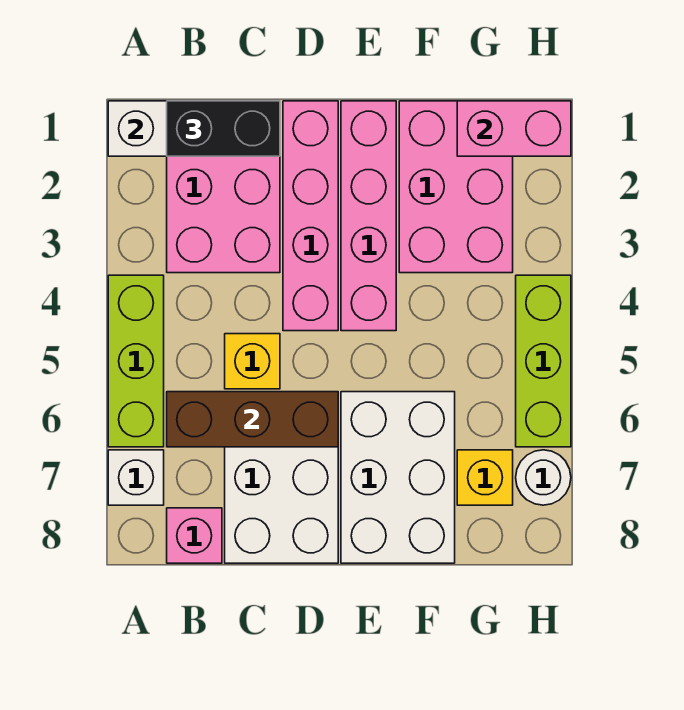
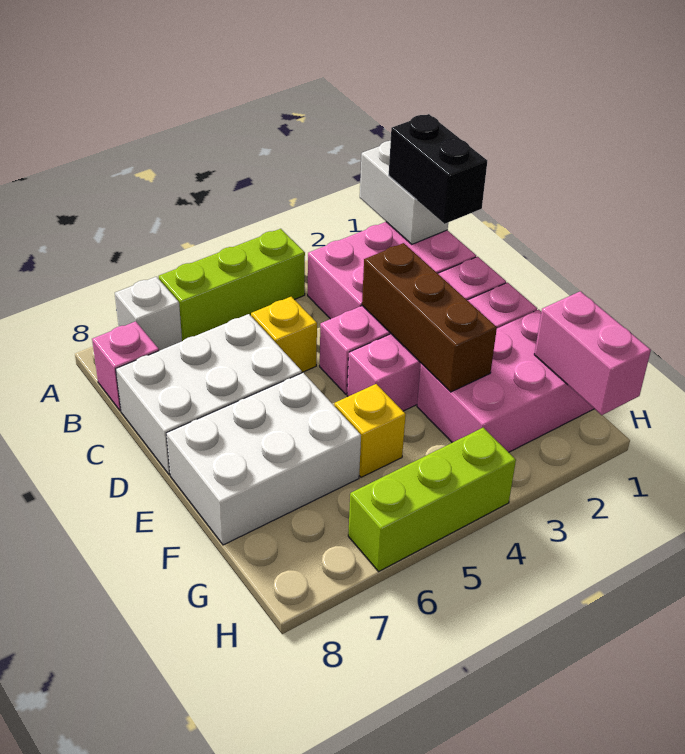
brown brick B6:D6 level 2 -> brown brick D3:F3 level 2
yellow brick G7 level 1 -> yellow brick F5 level 1
white round brick H7 level 1 -> none

